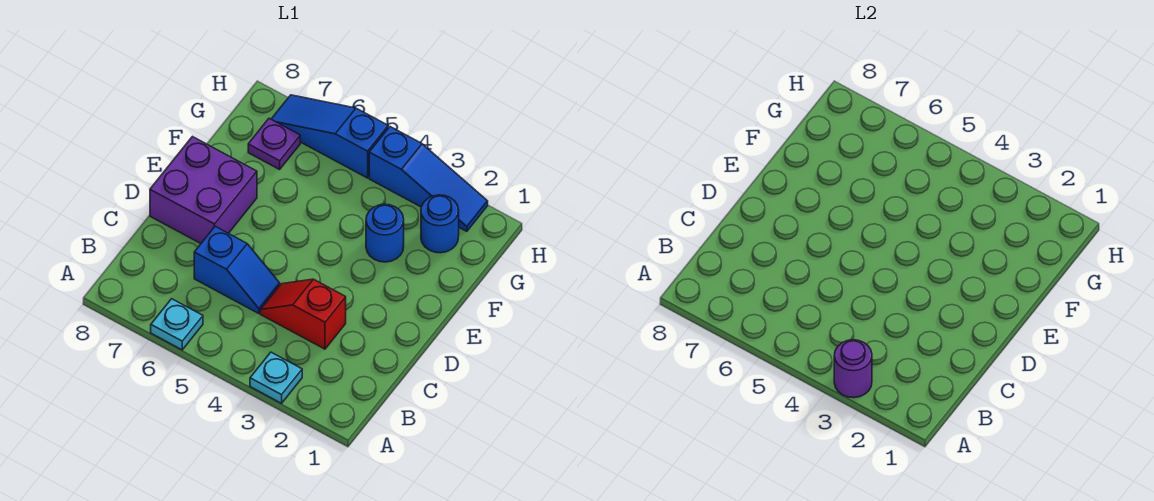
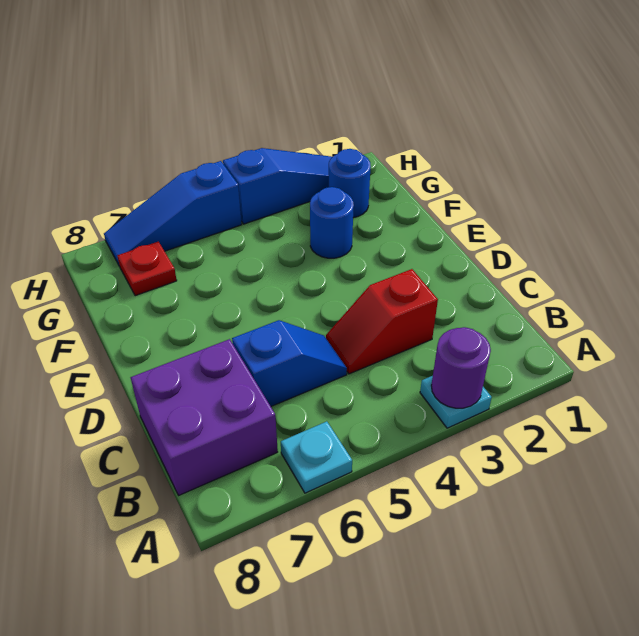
purple brick D7:E8 level 1 -> purple brick B7:C8 level 1
purple plate G7 level 1 -> red plate G7 level 1

